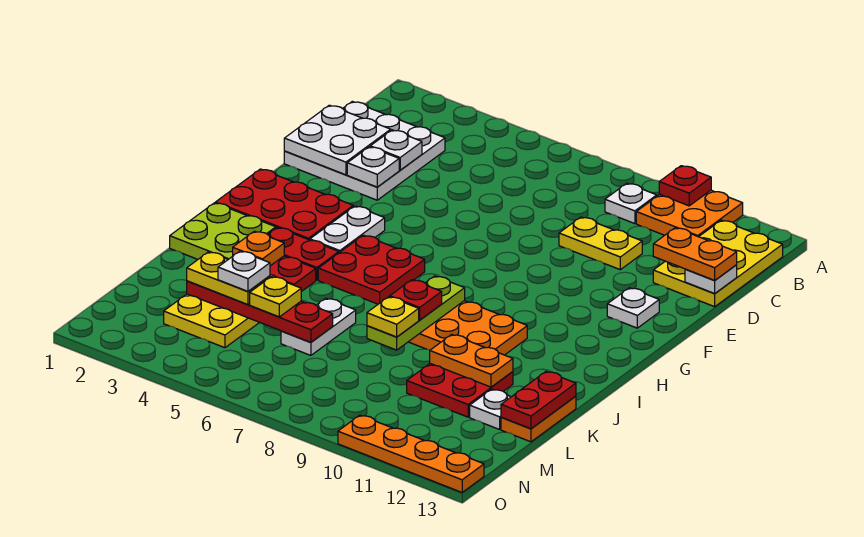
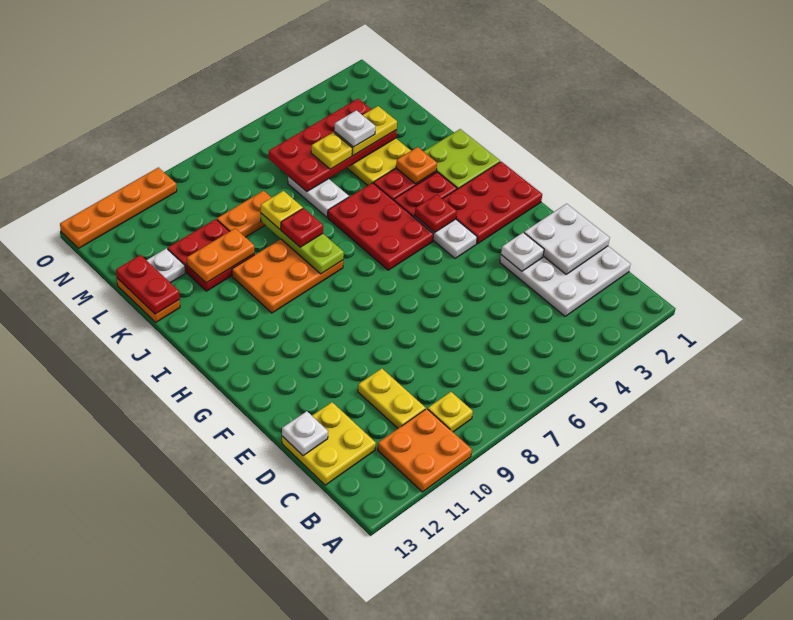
red plate A10 level 2 -> red plate H4 level 2
white plate B9 level 1 -> yellow plate B9 level 1
yellow plate B12:D13 level 1 -> yellow plate C12:D13 level 1
white plate D3 level 2 -> none
yellow plate D9:D10 level 1 -> yellow plate C10:D10 level 1
orange plate D12:D13 level 3 -> orange plate L8:L9 level 1
white plate F12 level 1 -> none
red plate H5:I6 level 1 -> red plate H5:J6 level 1
red plate L3:L6 level 2 -> red plate L3:M6 level 2

